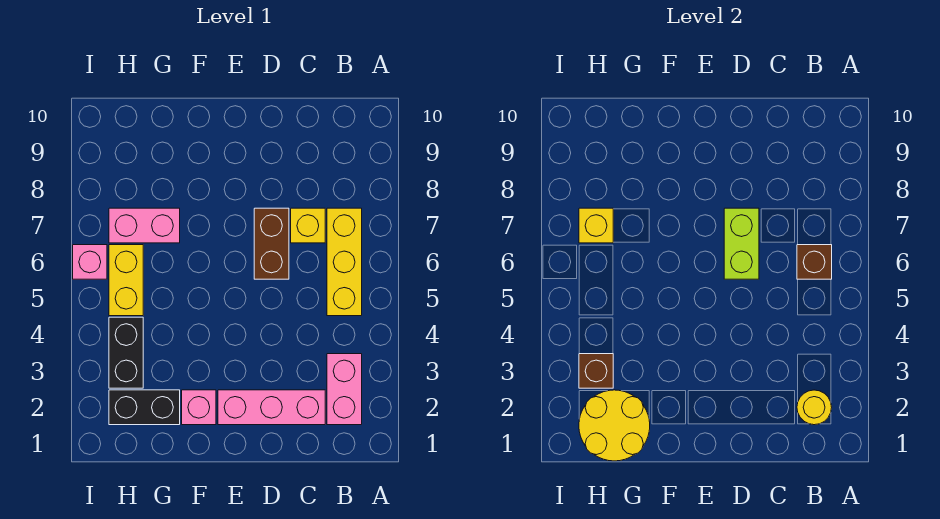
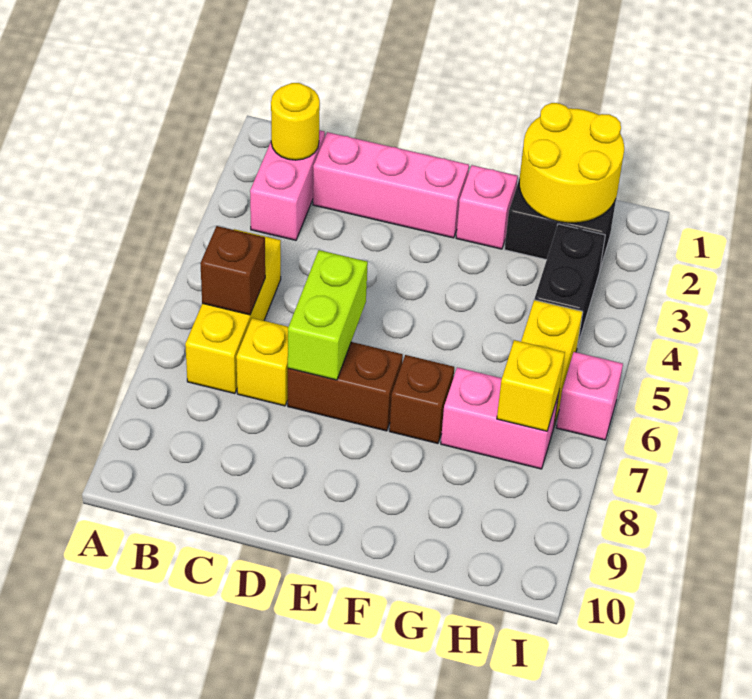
brown brick D6:D7 level 1 -> brown brick D7:E7 level 1
brown brick H3 level 2 -> brown brick F7 level 1

